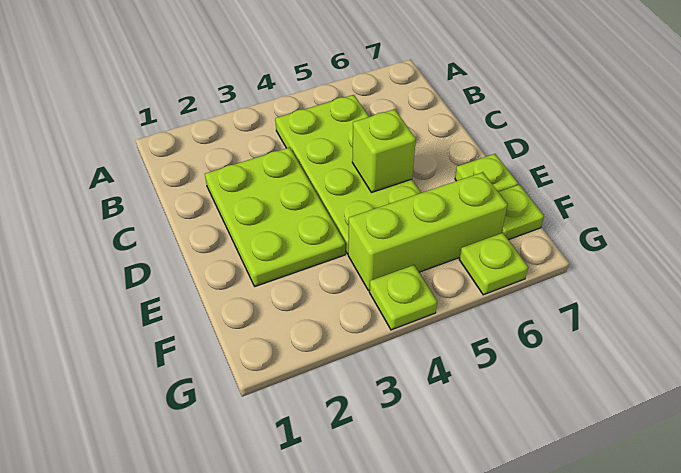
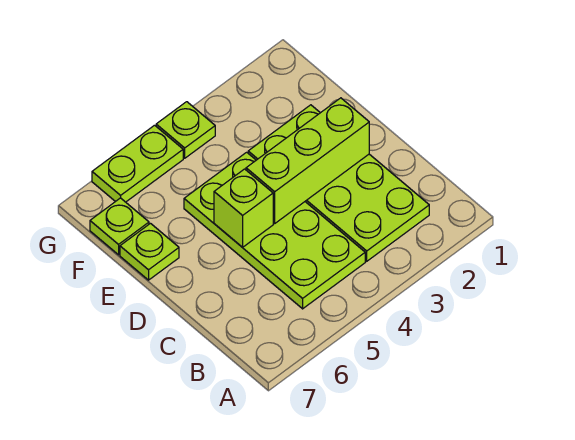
lime plate C2:E3 level 1 -> lime plate B2:E3 level 1
lime brick F4:F6 level 1 -> lime brick D2:D4 level 2
lime plate G6 level 1 -> lime plate G5:G6 level 1

